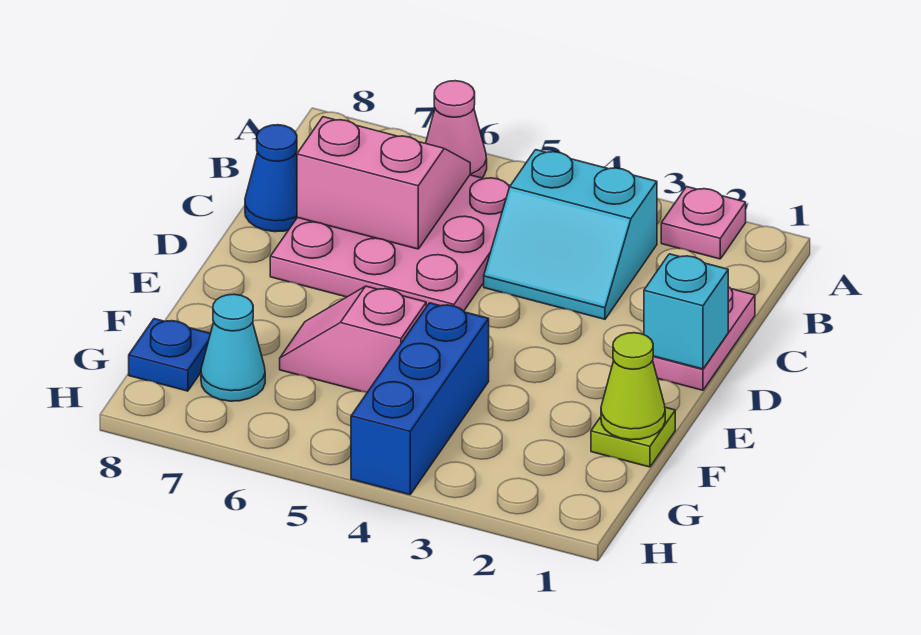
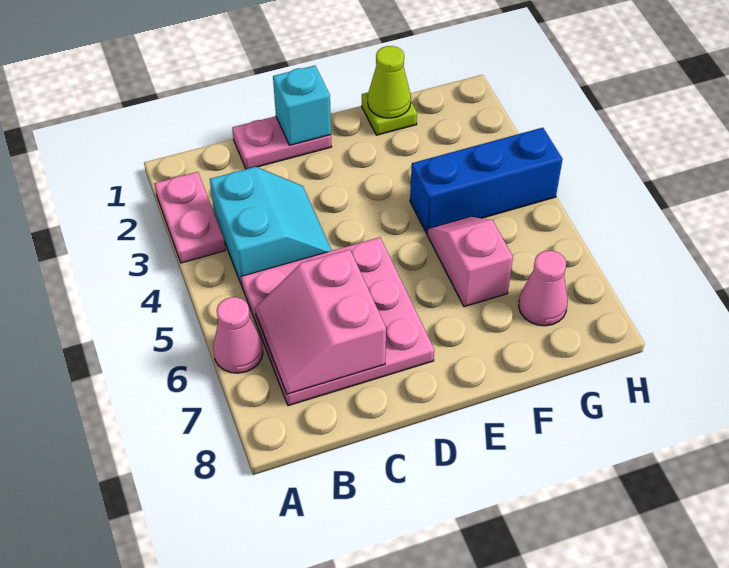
pink plate A2 level 1 -> pink plate A2:A3 level 1
blue cone C8 level 1 -> none
pink slope F5:F6 level 1 top 5 -> pink slope F5:F6 level 1 top 6
cyan cone G7 level 1 -> pink cone G7 level 1
blue plate G8 level 1 -> none

